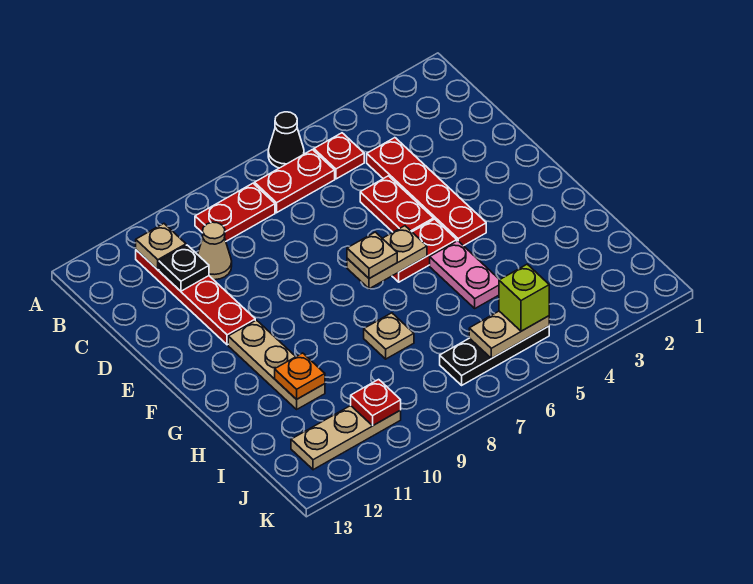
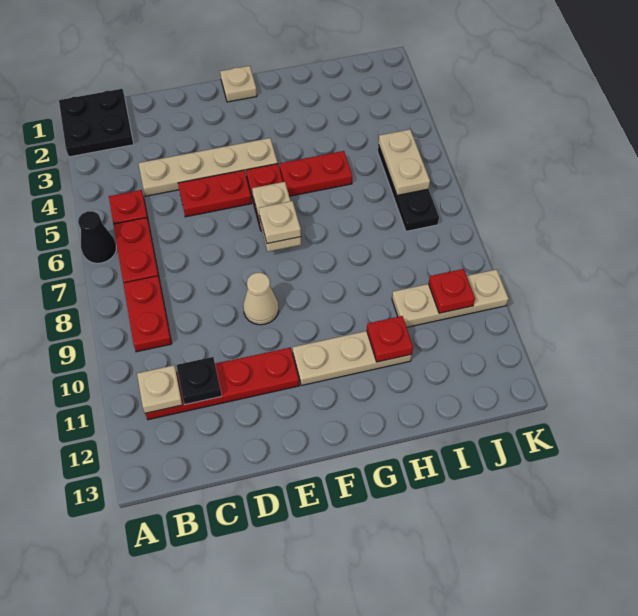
none -> black plate A1:B2 level 1
red plate C4:F4 level 1 -> tan plate C4:F4 level 1
tan cone C10 level 1 -> tan cone E9 level 1
pink plate G5:H5 level 1 -> red plate G5:H5 level 1
tan plate H8 level 1 -> tan plate F1 level 1
orange plate H11 level 2 -> red plate H11 level 2
lime brick J5 level 3 -> none
tan plate J10:J12 level 1 -> tan plate I10:K10 level 1

